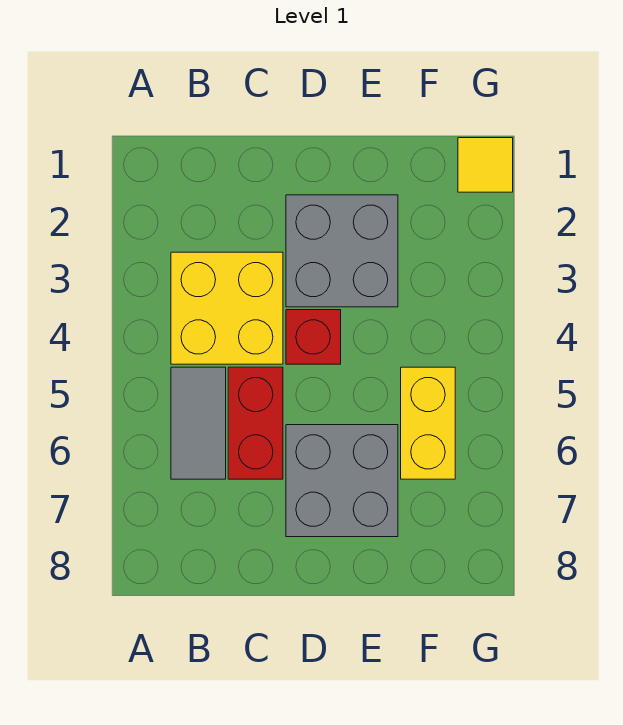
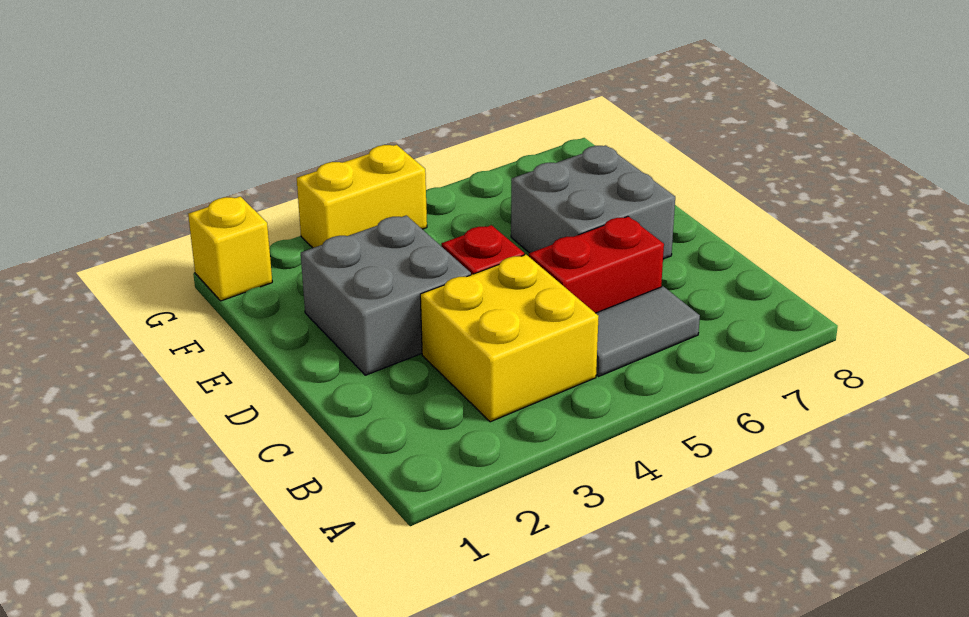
yellow brick F5:F6 level 1 -> yellow brick G3:G4 level 1
yellow tile G1 level 1 -> yellow brick G1 level 1

